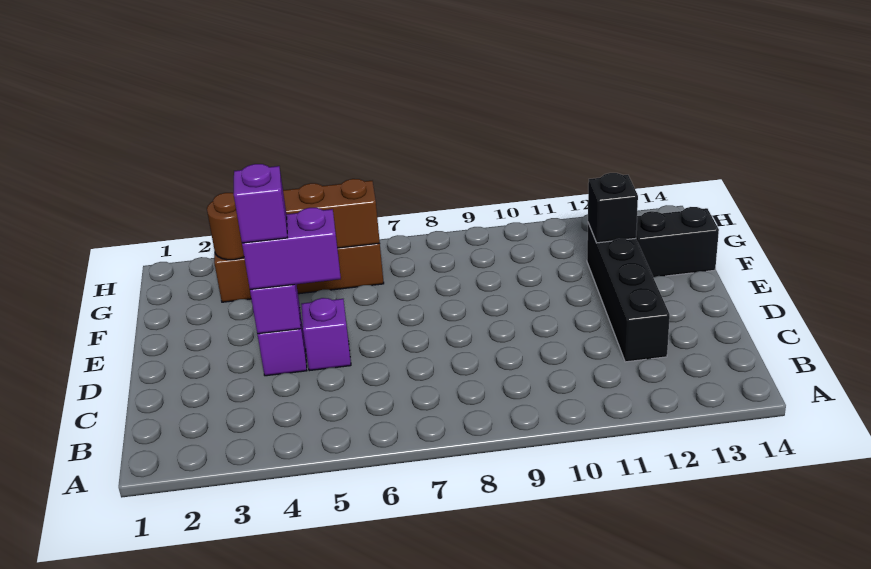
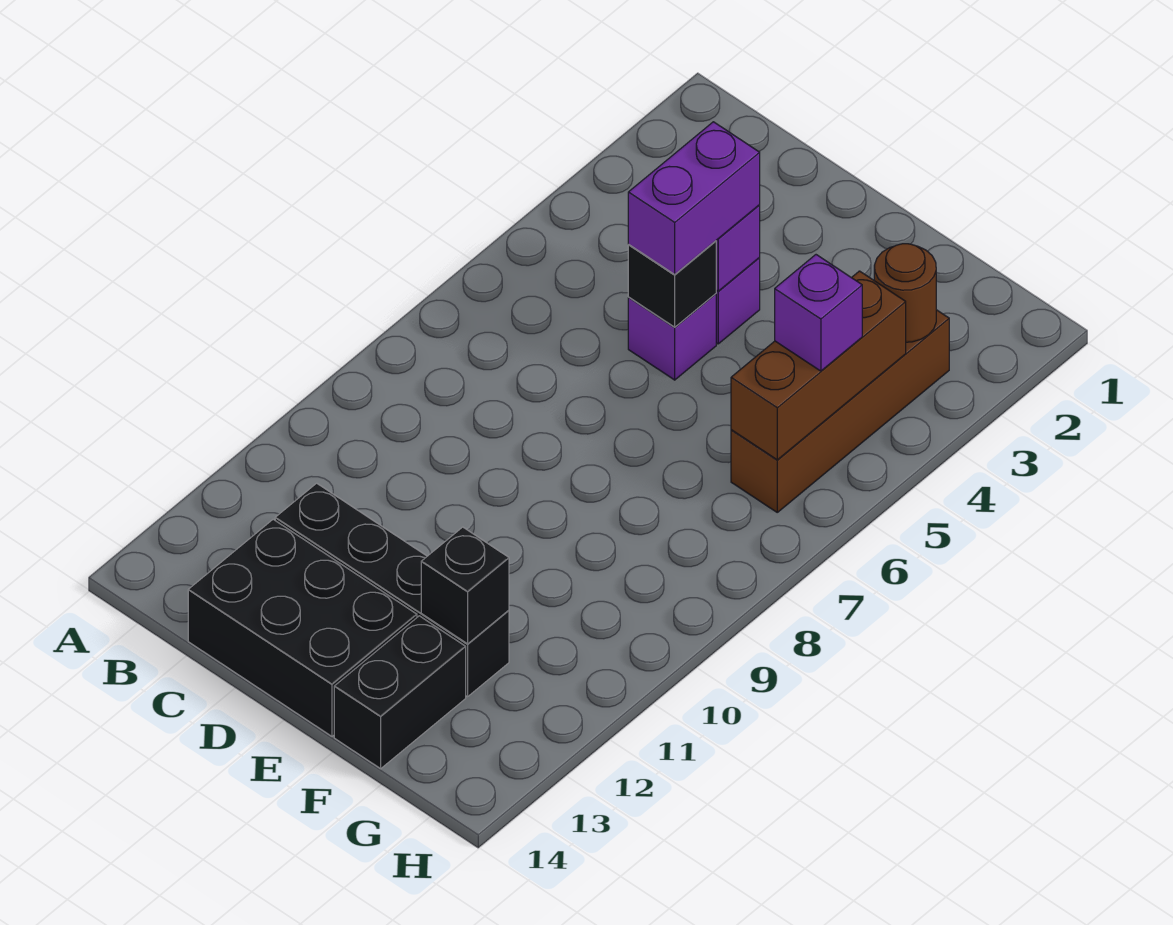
none -> black brick C13:E14 level 1
purple brick D4 level 4 -> purple brick G5 level 3
none -> black brick D5 level 2

